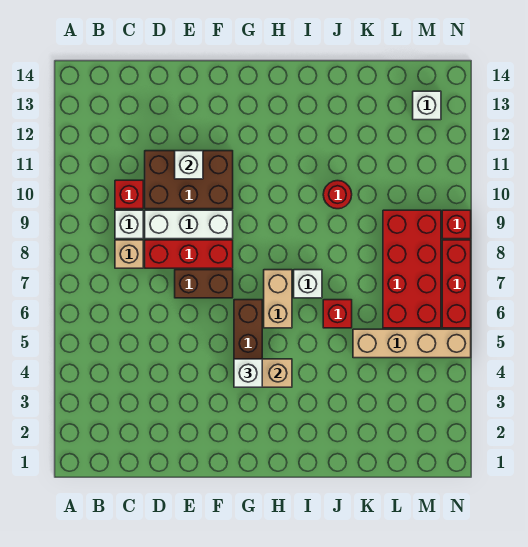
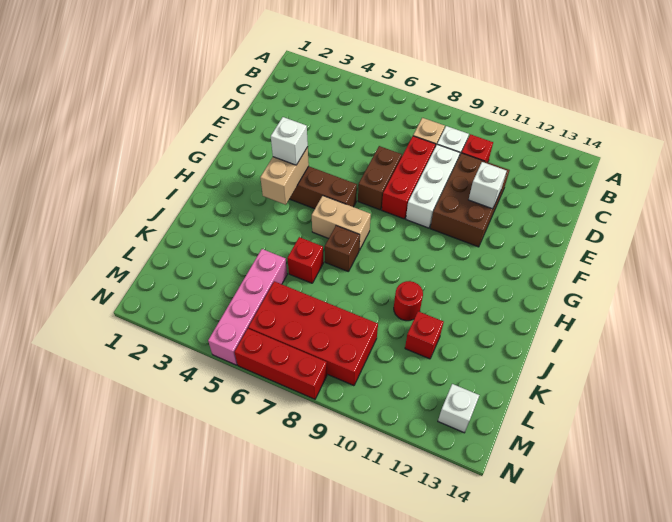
white brick I7 level 1 -> brown brick I7 level 1
tan brick K5:N5 level 1 -> pink brick K5:N5 level 1
red brick N9 level 1 -> red brick K11 level 1

